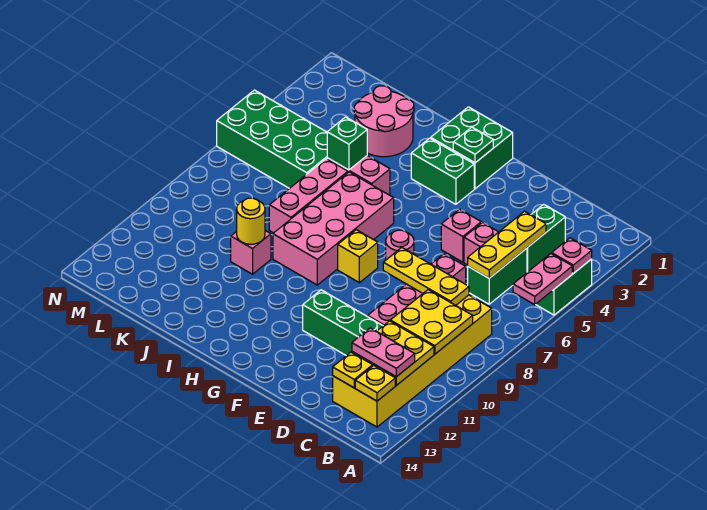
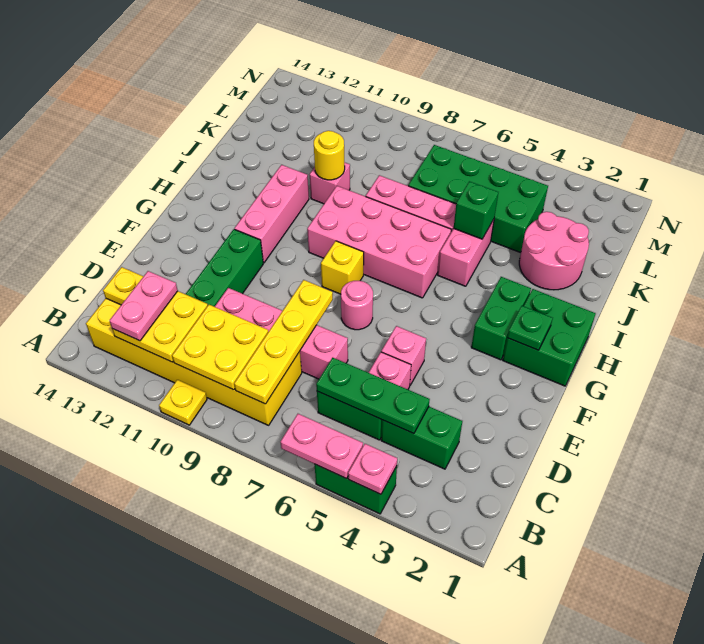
yellow plate B13 level 2 -> yellow plate A10 level 1
yellow plate C4:C6 level 2 -> green plate C4:C6 level 2
yellow plate C8:E8 level 2 -> yellow plate B8:E8 level 2
none -> pink brick G11:I11 level 1
green brick K5:N6 level 1 -> green brick K4:L7 level 1

